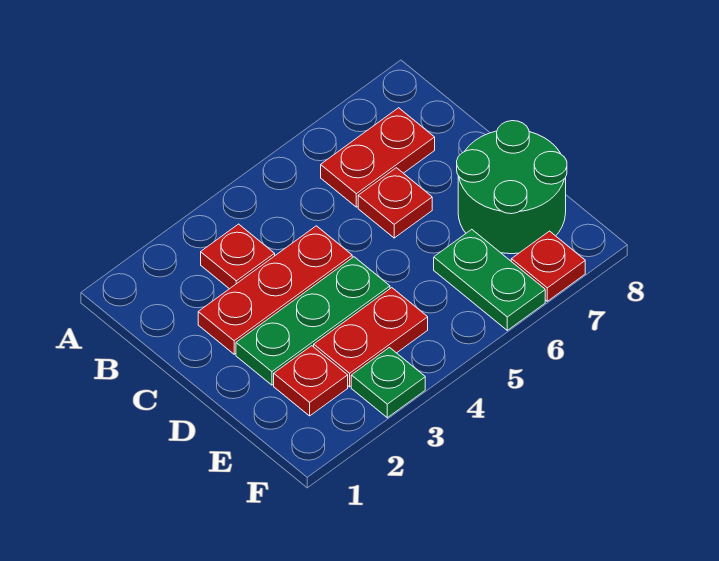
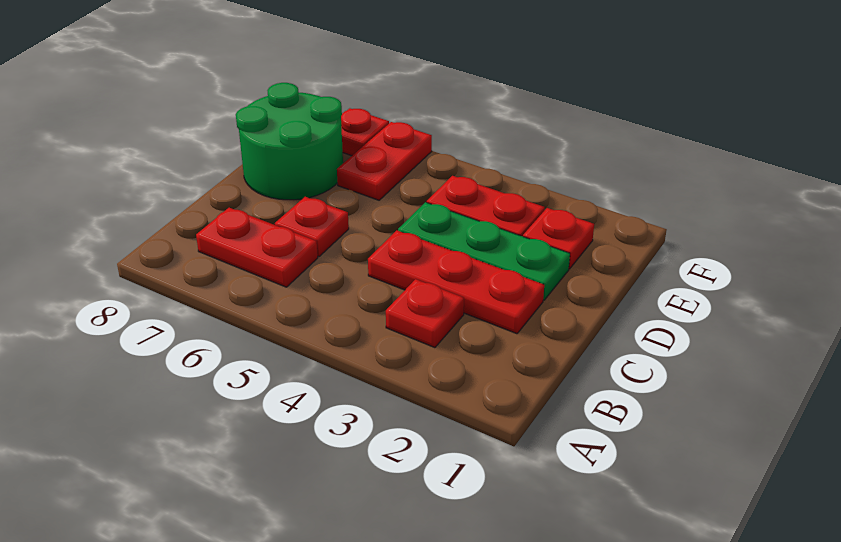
green plate E6:F6 level 1 -> red plate E6:F6 level 1
green plate F3 level 1 -> none

